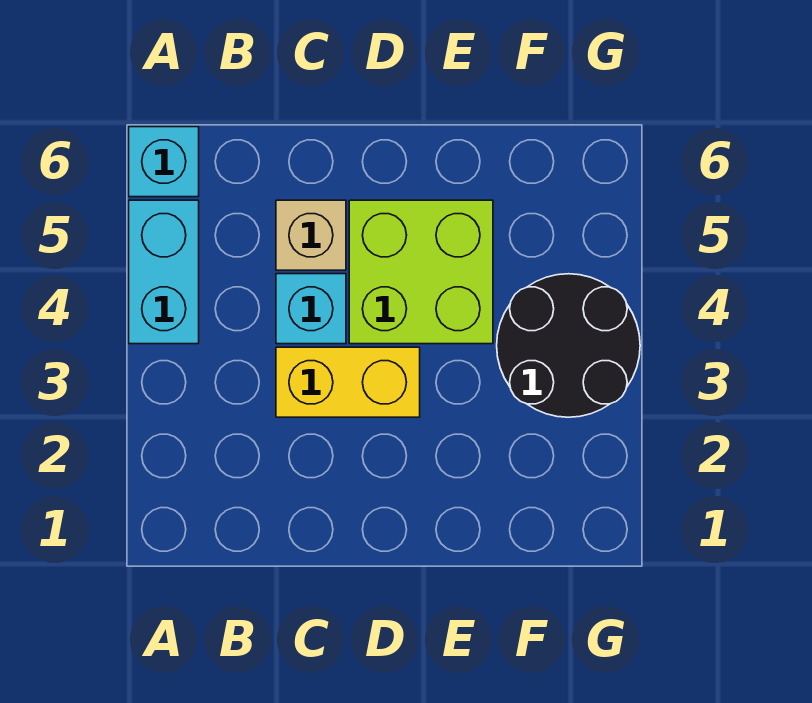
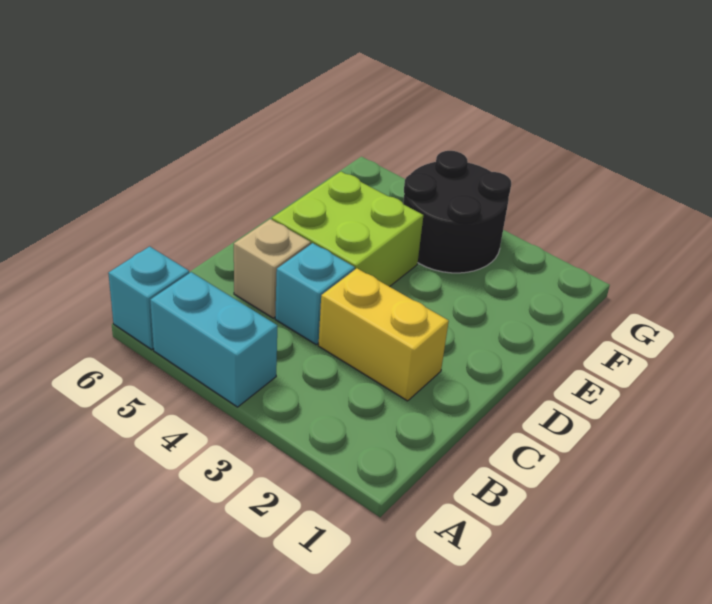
yellow brick C3:D3 level 1 -> yellow brick C2:C3 level 1

